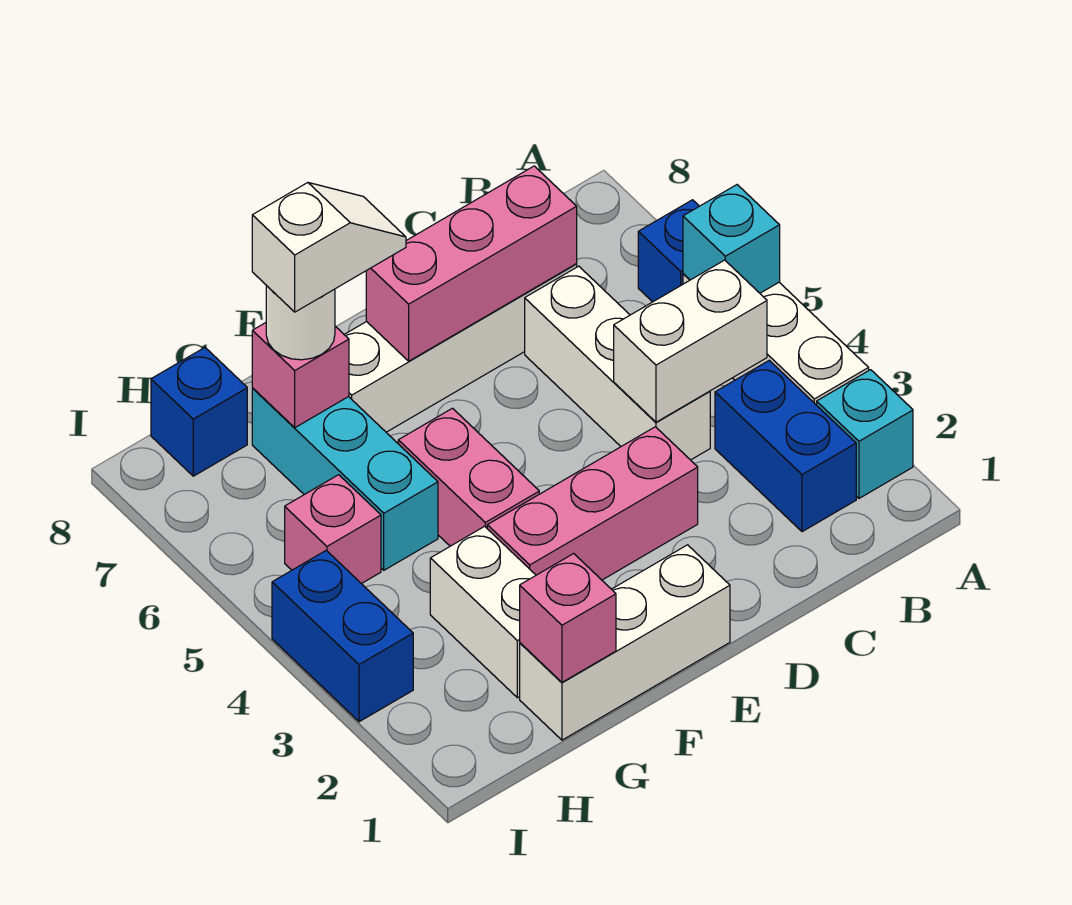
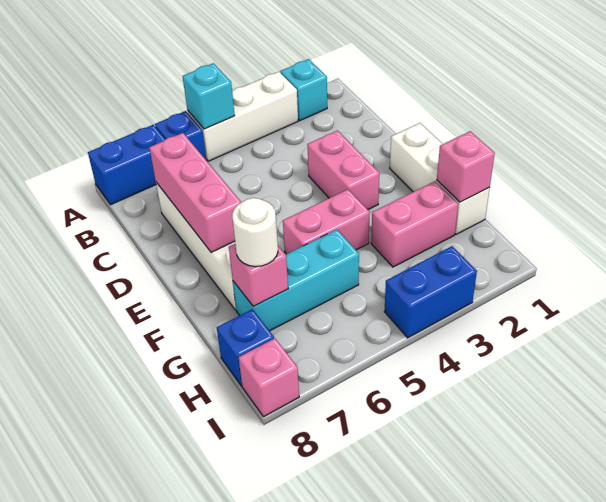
blue brick B2:B3 level 1 -> blue brick A7:A8 level 1
white brick B4:C4 level 2 -> none
white brick C4:C6 level 1 -> none
pink brick D3:F3 level 1 -> pink brick D3:E3 level 1
white slope F7:G7 level 4 top G -> none
white brick G2:G3 level 1 -> pink brick G2:G3 level 1
pink brick H5 level 1 -> pink brick I8 level 1

